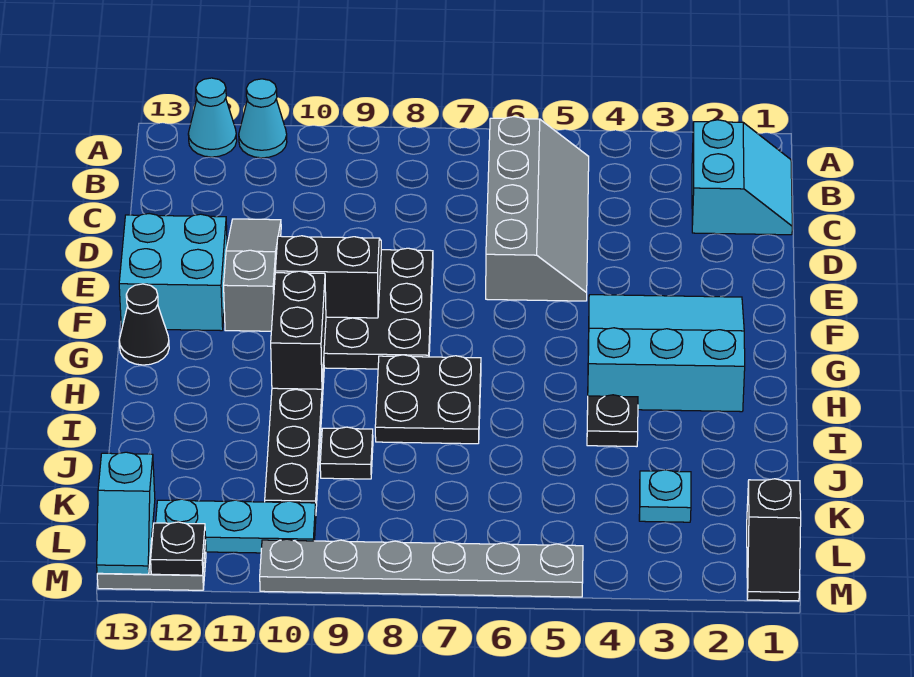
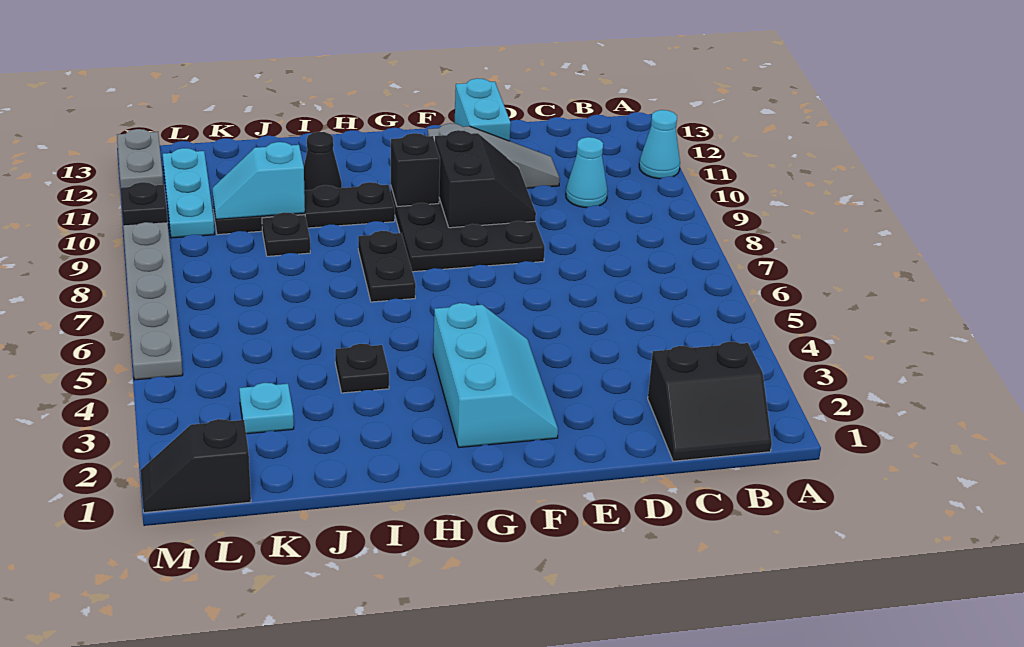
cyan cone A12 level 1 -> cyan cone C10 level 1
cyan slope B1:C2 level 1 top 2 -> black slope B1:C2 level 1 top 2
grey slope B5:E6 level 1 top 6 -> none
cyan brick E12:F13 level 1 -> cyan brick E12:E13 level 1
cyan slope F2:H4 level 1 top H -> cyan slope F2:G4 level 1 top G
black brick G10:H10 level 2 -> black brick G10 level 2
black cone G13 level 1 -> black cone I11 level 1
black plate H7:I8 level 1 -> black plate H7:H8 level 1
cyan slope L13:M13 level 2 top L -> cyan slope J10:K10 level 2 top J
black plate M12 level 2 -> black plate M10 level 2

